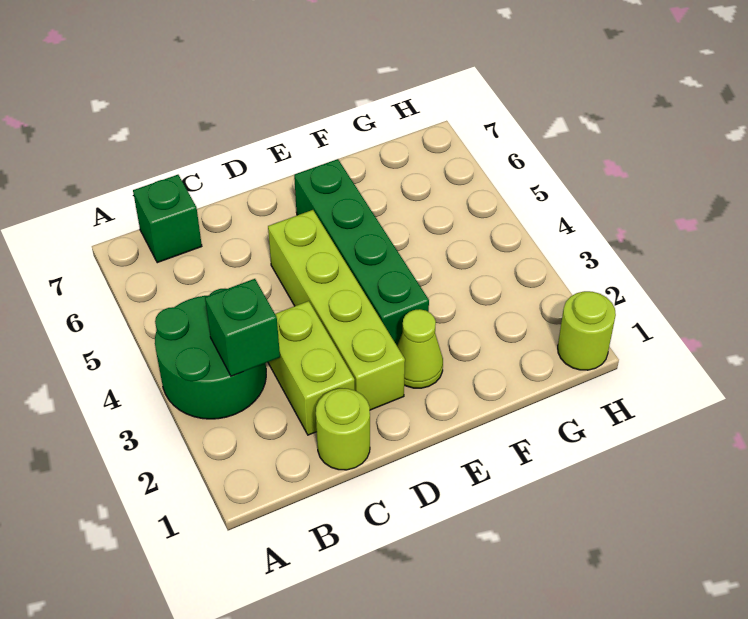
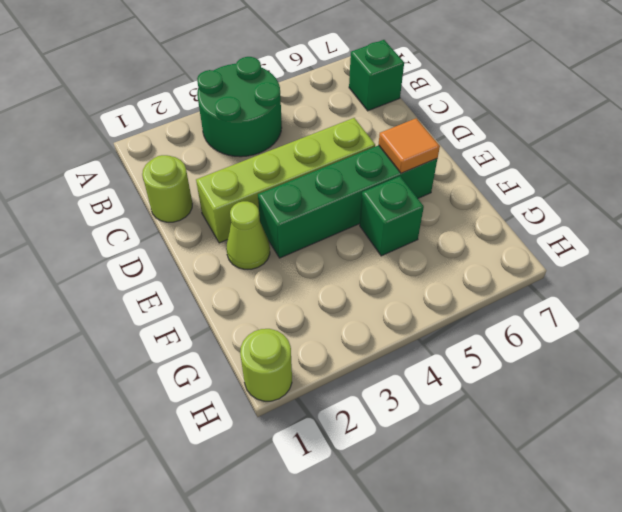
green brick B3 level 2 -> green brick F5 level 1
lime brick C2:C3 level 1 -> none
none -> orange tile E6 level 2

